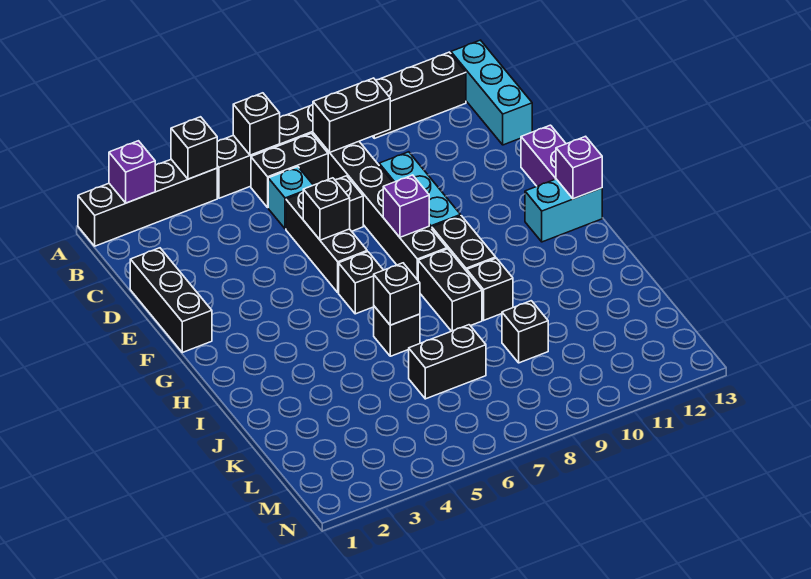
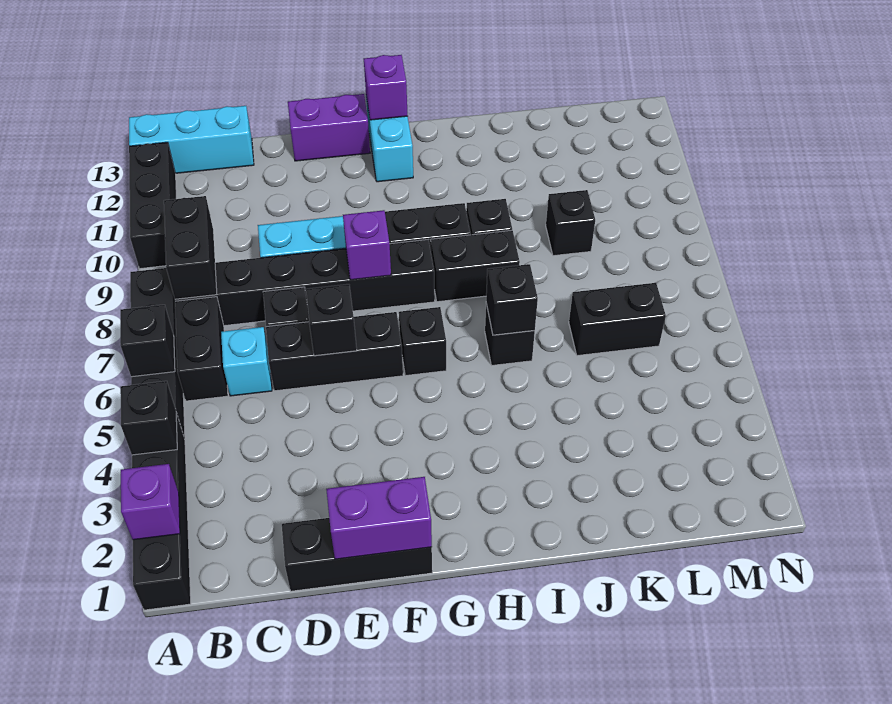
none -> purple brick E1:F1 level 2
black brick K6:K7 level 1 -> black brick K6:L6 level 1

